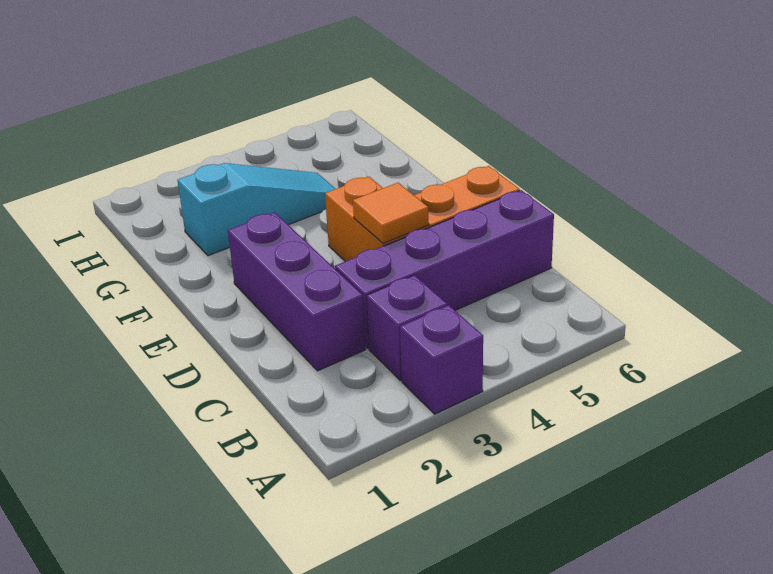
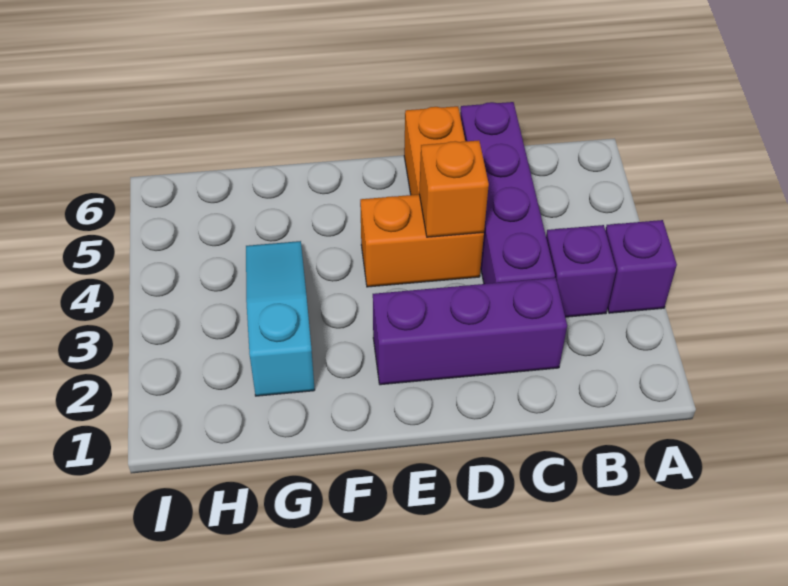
orange tile D4 level 2 -> orange brick D4 level 2

